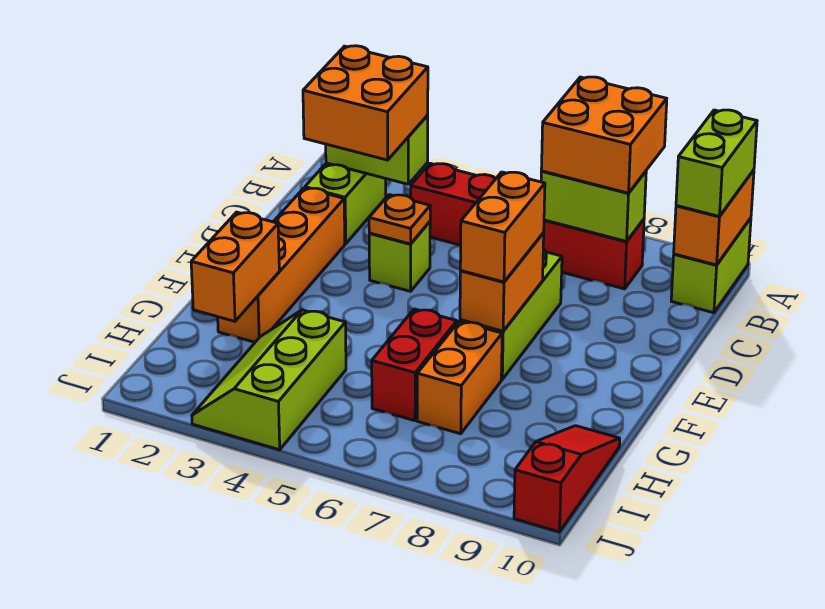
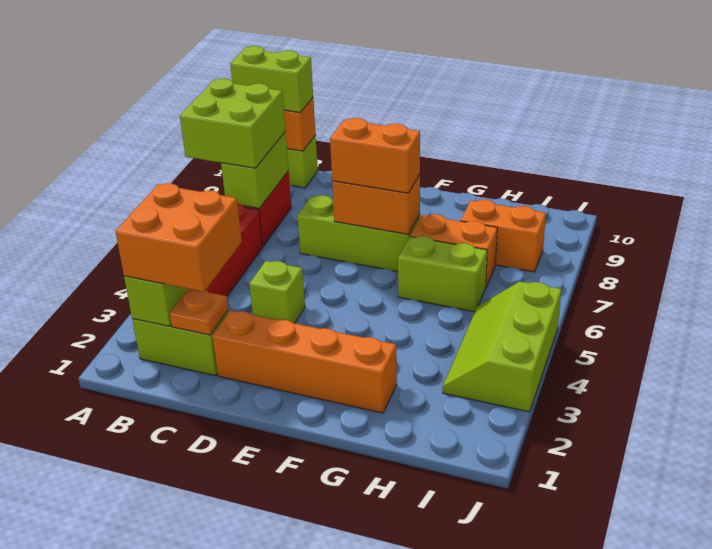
orange brick A7:B8 level 3 -> lime brick A7:B8 level 3
orange plate D4 level 2 -> orange plate C2 level 2
orange brick G2:H2 level 2 -> orange brick H8:I8 level 1
red brick G6:H6 level 1 -> lime brick G6:H6 level 1
lime slope H3:J4 level 1 top 4 -> lime slope I3:J5 level 1 top J
red slope H10:J10 level 1 top J -> none

